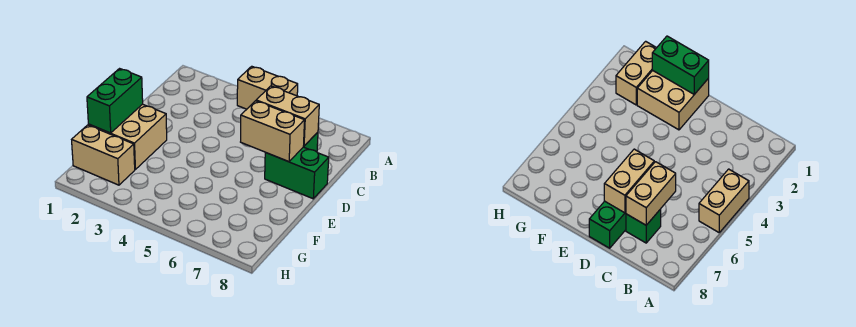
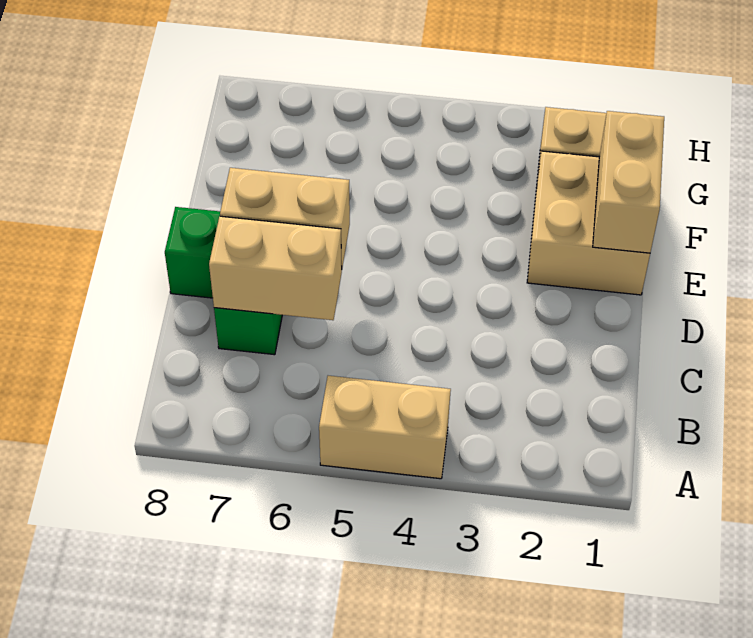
green brick E1:F1 level 2 -> tan brick E1:F1 level 2

